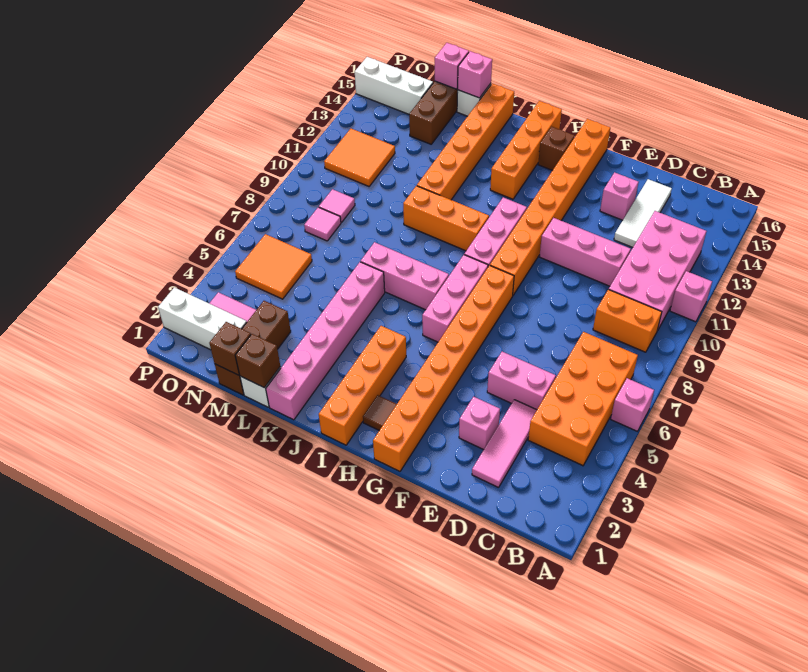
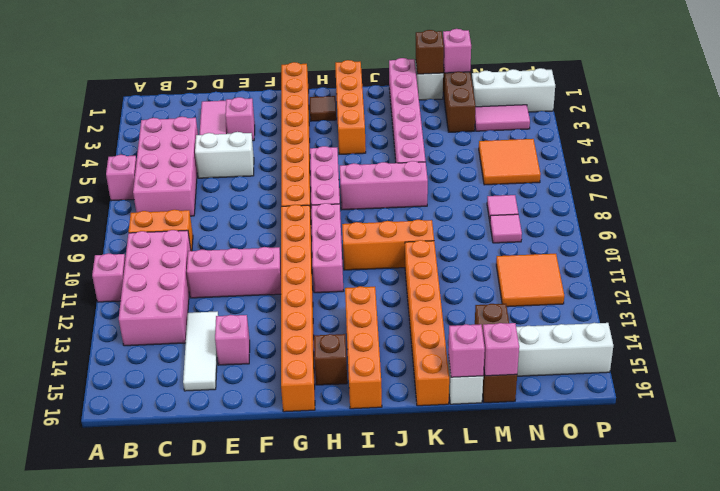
orange brick B4:C7 level 1 -> pink brick B4:C7 level 1
pink brick D5:E5 level 1 -> white brick D5:E5 level 1
brown brick M1 level 2 -> pink brick M1 level 2

